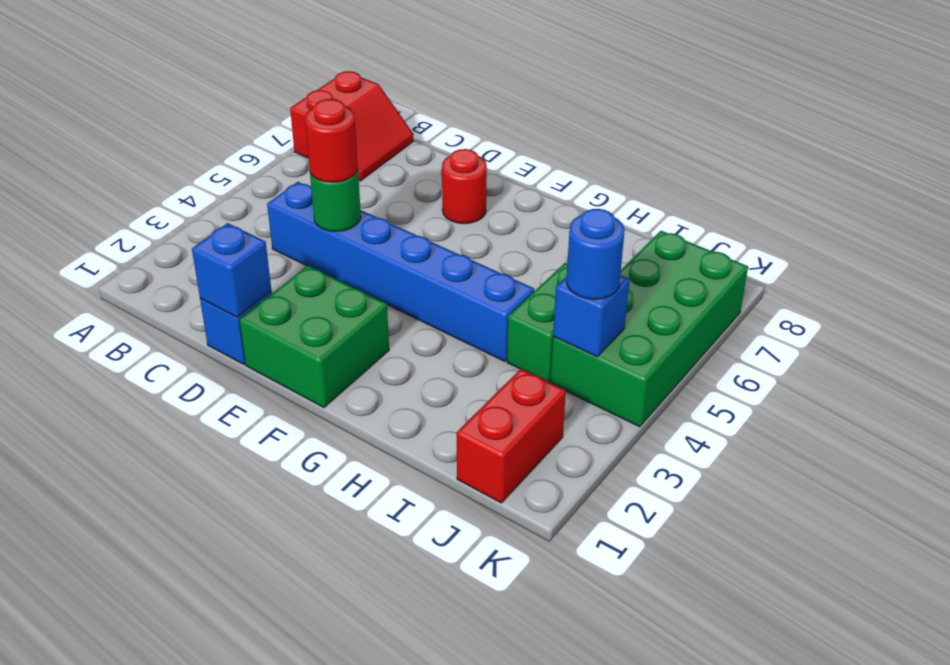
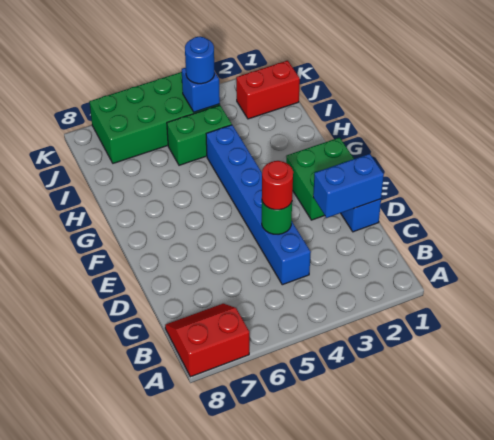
blue brick D1 level 2 -> blue brick D1:D2 level 2
red round brick E7 level 1 -> none

